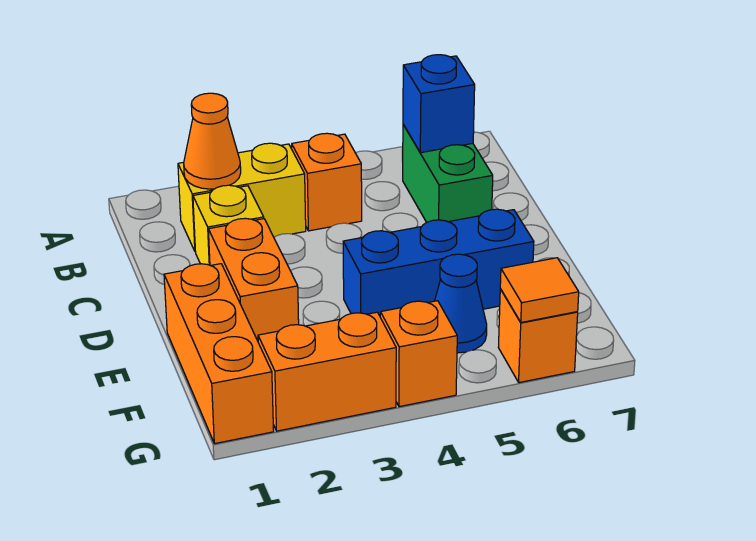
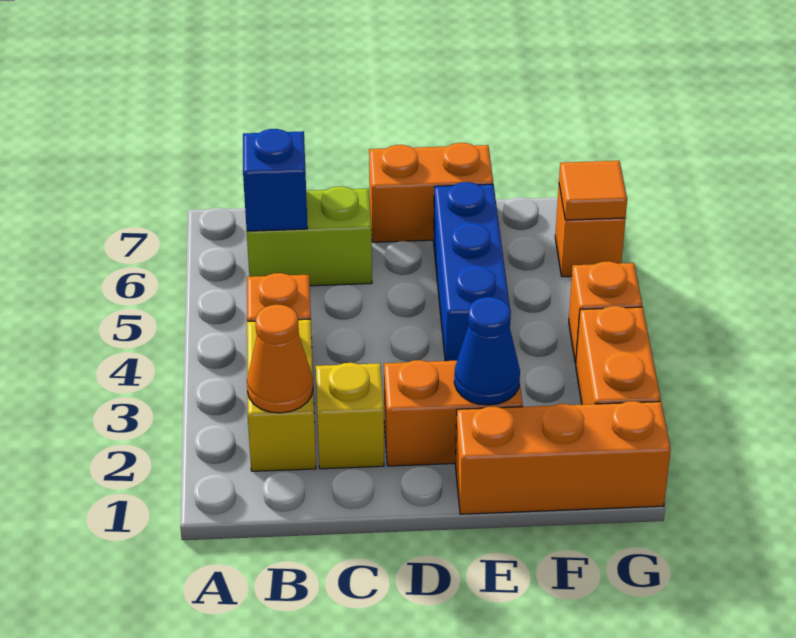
green brick B6:C6 level 1 -> lime brick B6:C6 level 1
none -> orange brick D7:E7 level 1
blue cone F5 level 1 -> blue cone E2 level 2

